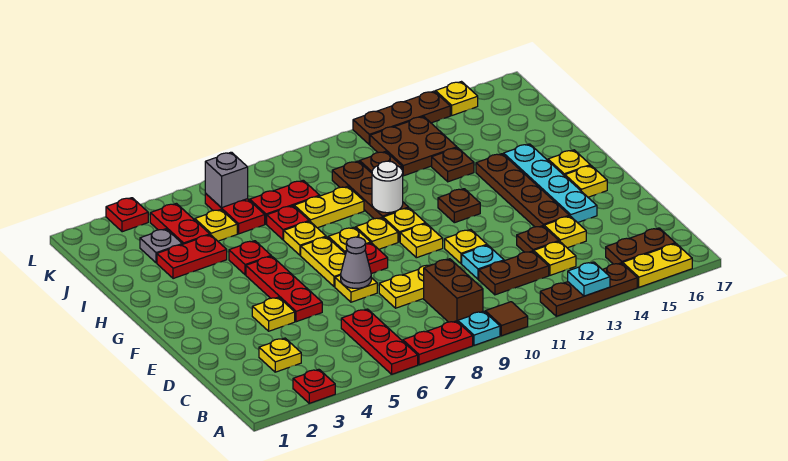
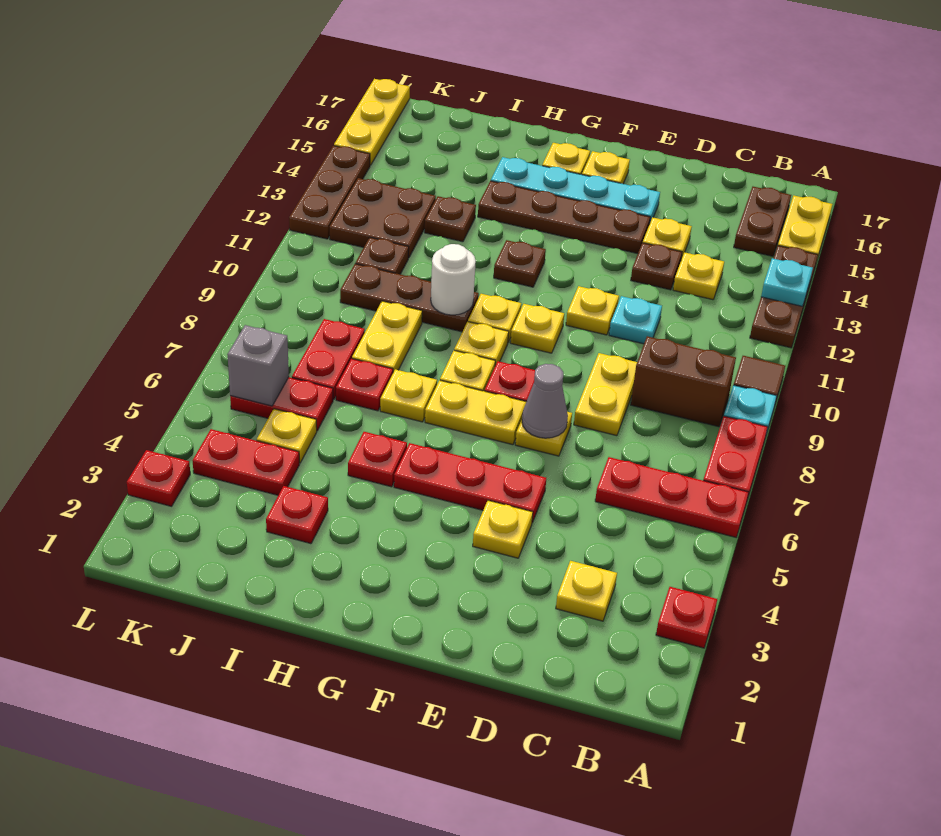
brown plate C11:C12 level 1 -> none
red plate I3:I4 level 1 -> red plate I3 level 1
grey plate J3 level 1 -> none
yellow plate L15 level 1 -> yellow plate L15:L17 level 1

